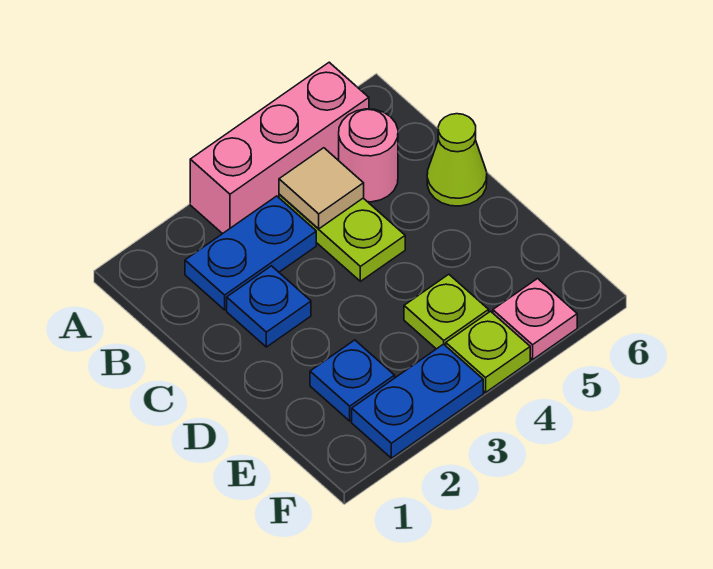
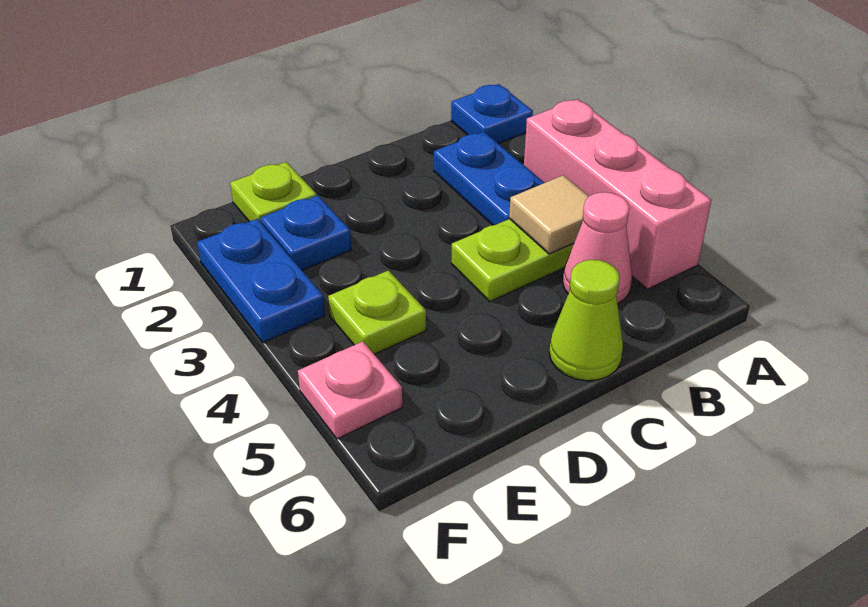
pink round brick B5 level 1 -> pink cone B5 level 1
blue plate C2 level 1 -> blue plate A1 level 1
lime plate F4 level 1 -> lime plate E1 level 1

